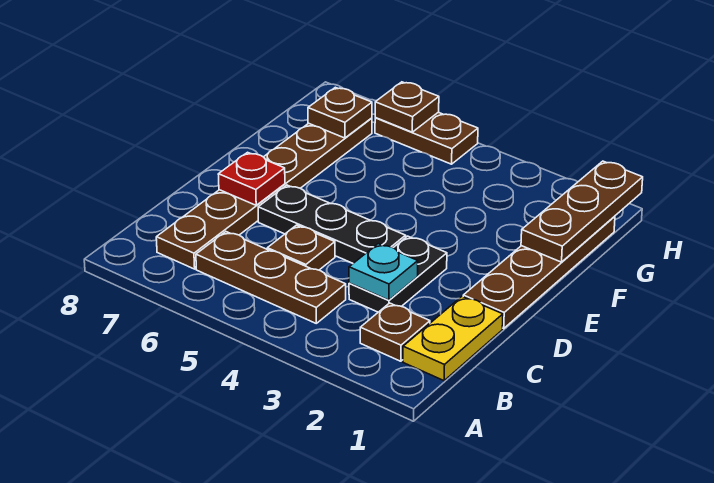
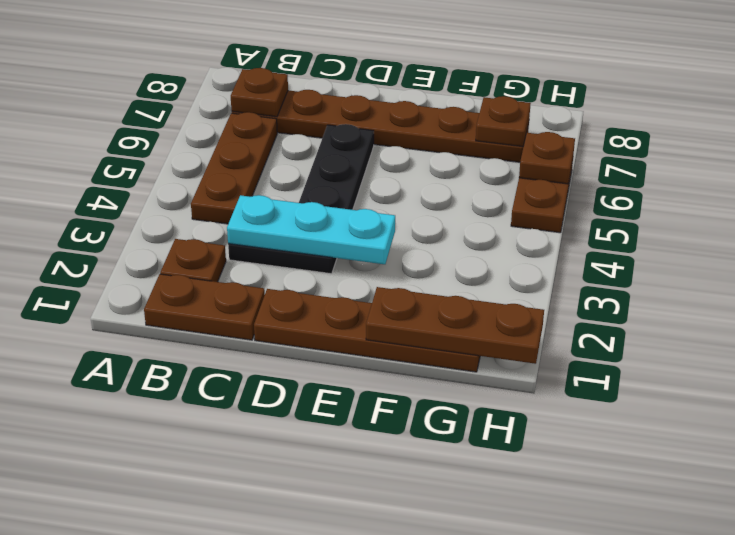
yellow plate B1:C1 level 1 -> brown plate B1:C1 level 1
cyan plate C3 level 2 -> cyan plate C3:E3 level 2
brown plate C5 level 1 -> brown plate B7 level 2
red plate D7 level 2 -> none

